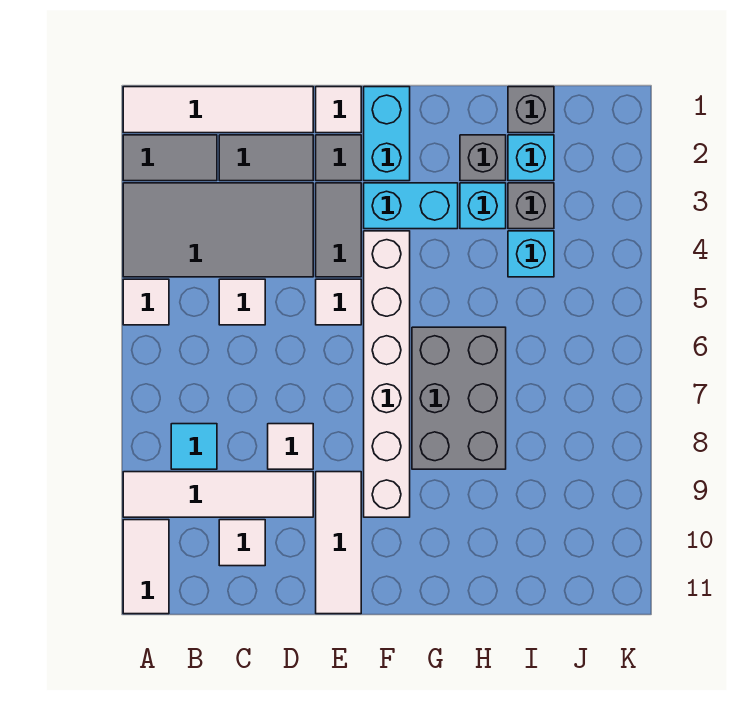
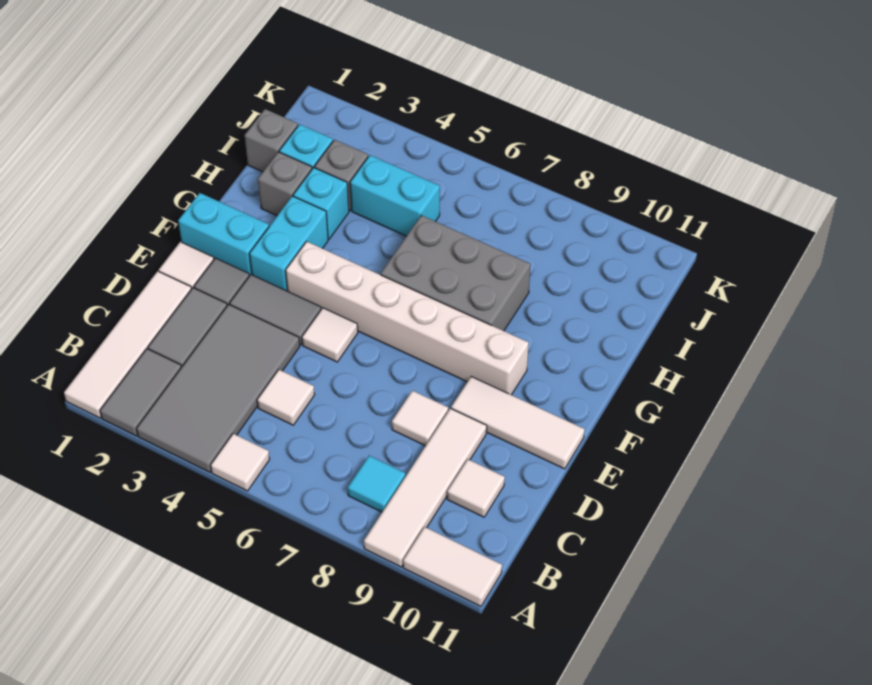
cyan brick I4 level 1 -> cyan brick I4:I5 level 1

